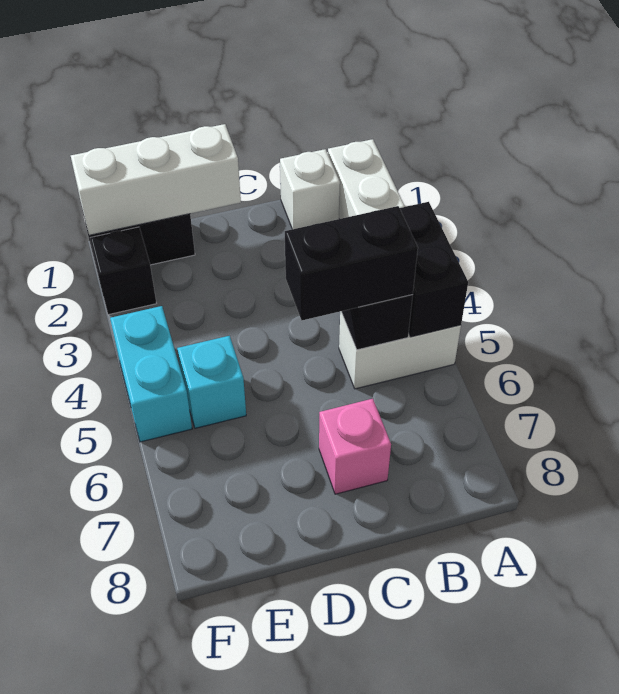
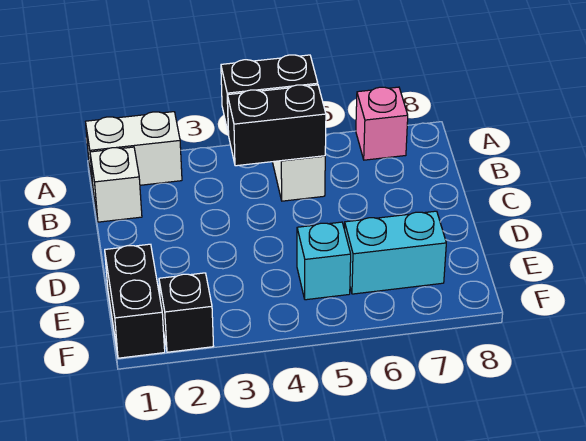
black brick B5:C5 level 3 -> none
pink brick C7 level 1 -> pink brick A7 level 1
white brick D1:F1 level 2 -> none
cyan brick F4:F5 level 1 -> cyan brick E6:E7 level 1

